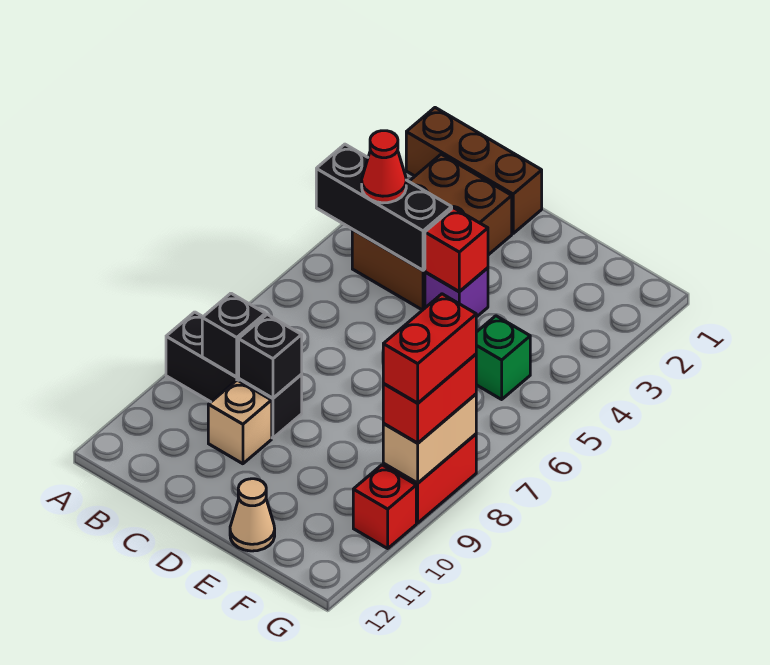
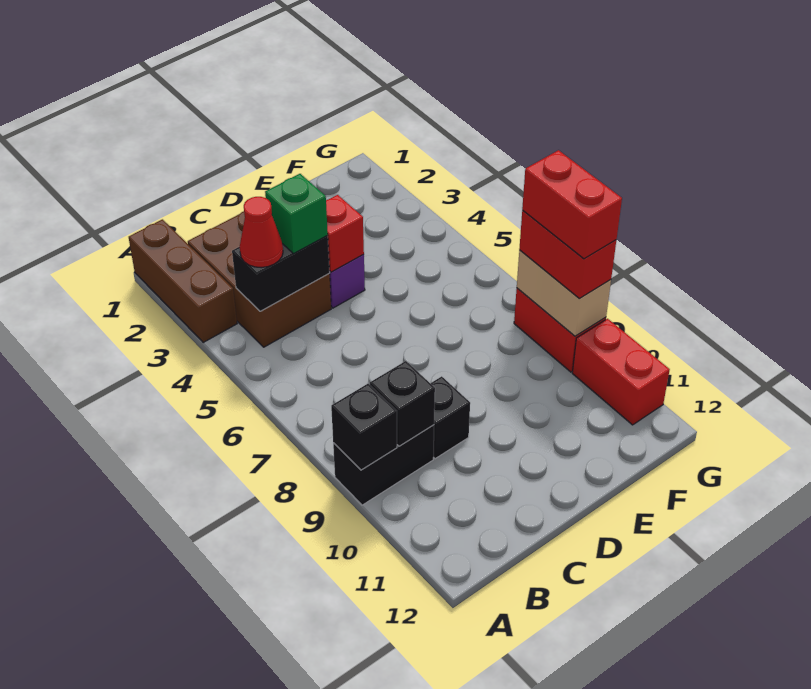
brown brick A1:C1 level 1 -> brown brick A1:A3 level 1
black brick A4:C4 level 2 -> black brick B4:C4 level 2
black brick C9 level 2 -> black brick A9 level 2
tan brick C10 level 1 -> none
tan cone E12 level 1 -> none
green brick F5 level 1 -> green brick C4 level 3
red brick G10 level 1 -> red brick G10:G11 level 1

